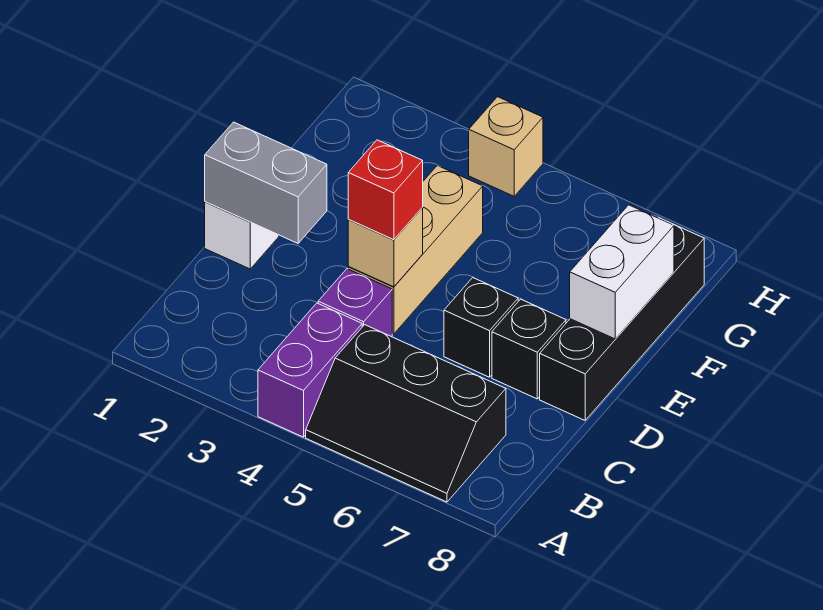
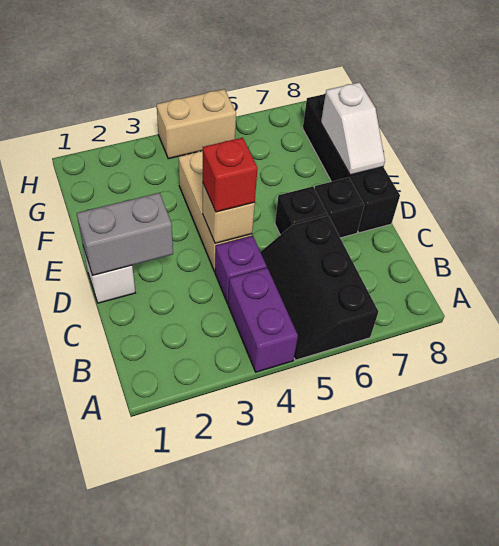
black slope A5:B7 level 1 top B -> black slope A5:C6 level 1 top 6
white brick E8:F8 level 2 -> white slope E8:F8 level 2 top F
tan brick H4 level 1 -> tan brick H4:H5 level 1

